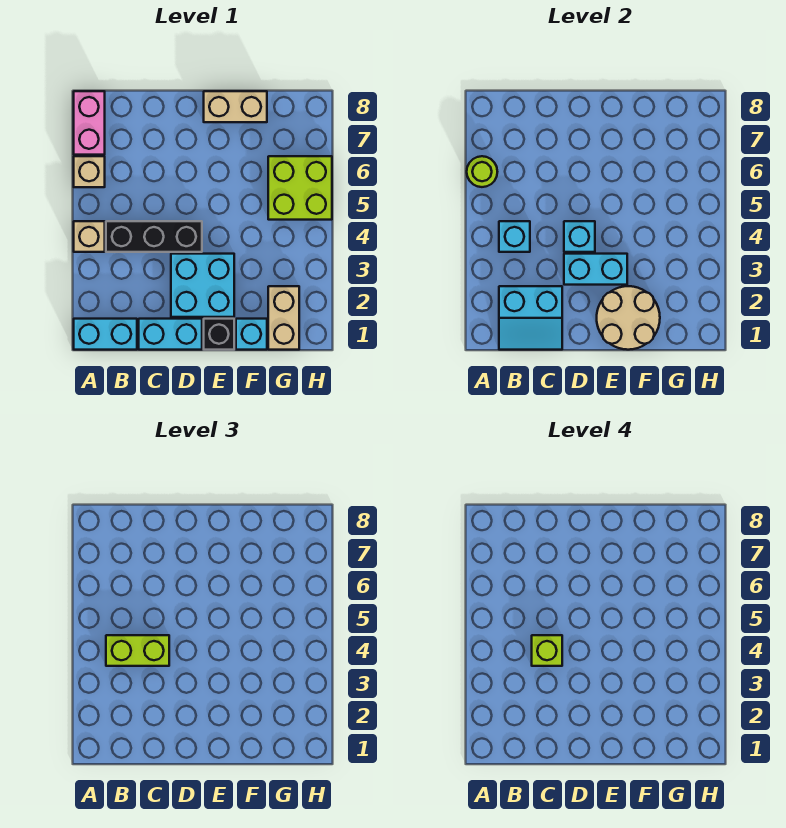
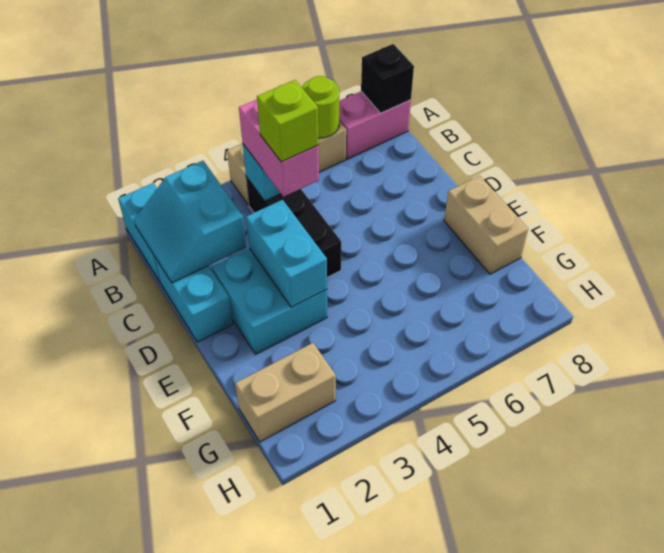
lime brick B4:C4 level 3 -> pink brick B4:C4 level 3
cyan brick D4 level 2 -> none
black brick E1 level 1 -> black brick A8 level 2
tan round brick E1:F2 level 2 -> none
cyan brick F1 level 1 -> none
lime brick G5:H6 level 1 -> none

